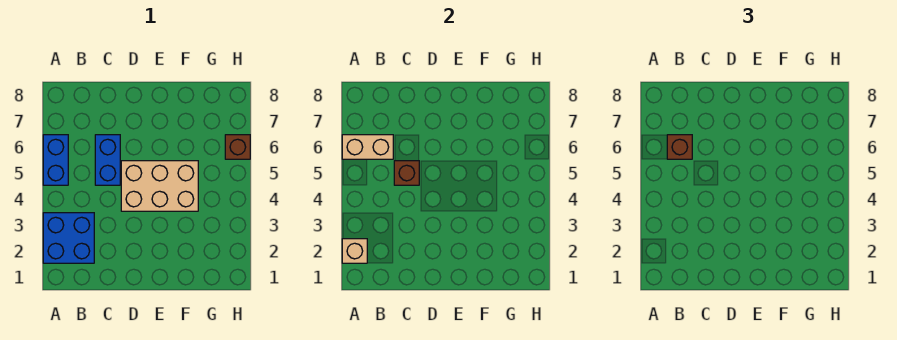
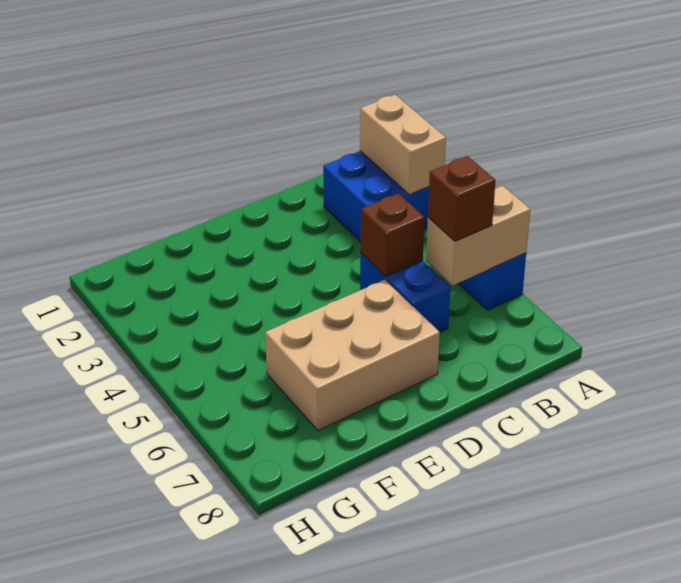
tan brick A2 level 2 -> tan brick A2:A3 level 2
tan brick D4:F5 level 1 -> tan brick D6:F7 level 1
brown brick H6 level 1 -> none

